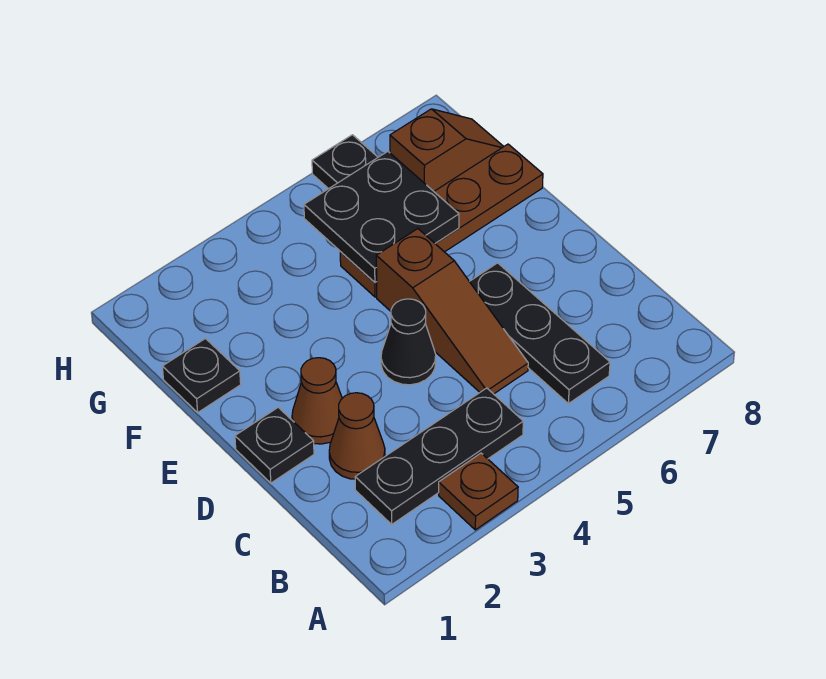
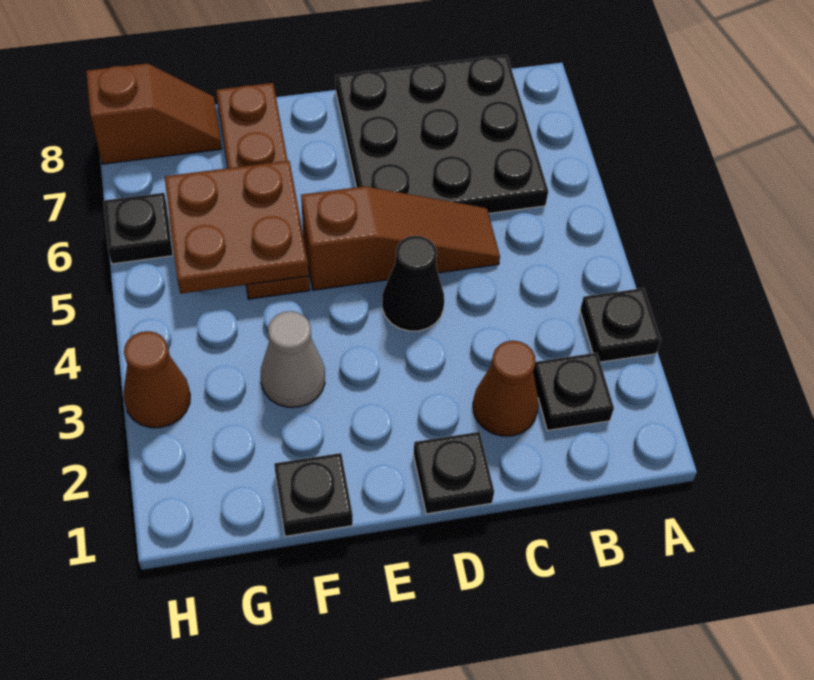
brown plate A3 level 1 -> black plate A3 level 1
black plate B2:B4 level 1 -> black plate B2 level 1
black plate B6:D6 level 1 -> black plate B6:D8 level 1
brown cone D2 level 1 -> brown cone H3 level 1
none -> grey cone F3 level 1
black plate F5:G6 level 2 -> brown plate F5:G6 level 2
brown slope G7:G8 level 1 top 7 -> brown slope G8:H8 level 1 top H

